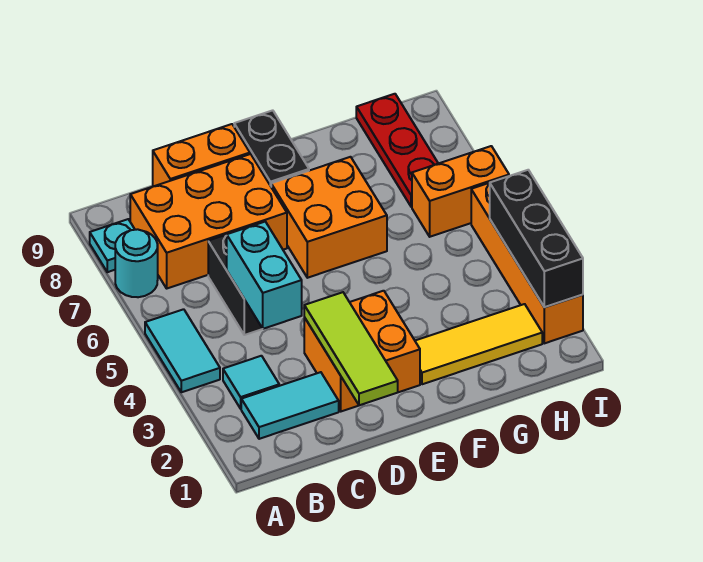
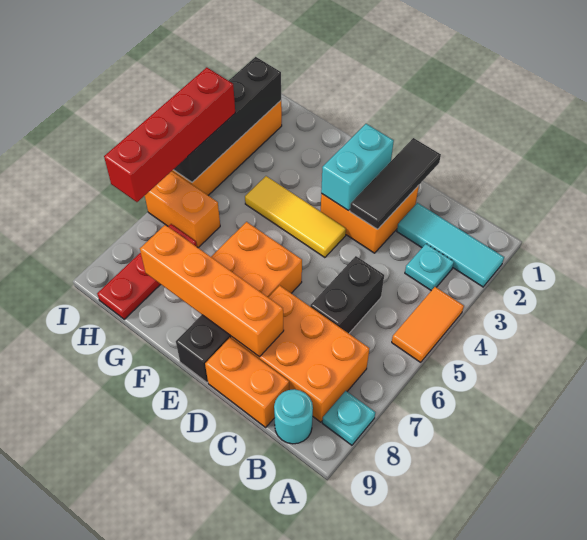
cyan tile A4:A5 level 1 -> orange tile A4:A5 level 1
cyan round brick A7 level 1 -> cyan round brick B9 level 1
cyan tile B2:C2 level 1 -> cyan tile A2:C2 level 1
cyan tile B3 level 1 -> cyan plate B3 level 1
cyan brick C4:C5 level 2 -> cyan brick E2:E3 level 2
lime tile D1:D3 level 2 -> black tile D1:D3 level 2
none -> orange brick D8:G8 level 2
yellow tile F2:H2 level 1 -> yellow tile E4:G4 level 1
black brick I2:I4 level 2 -> black brick I2:I5 level 2
none -> red brick I4:I7 level 3

